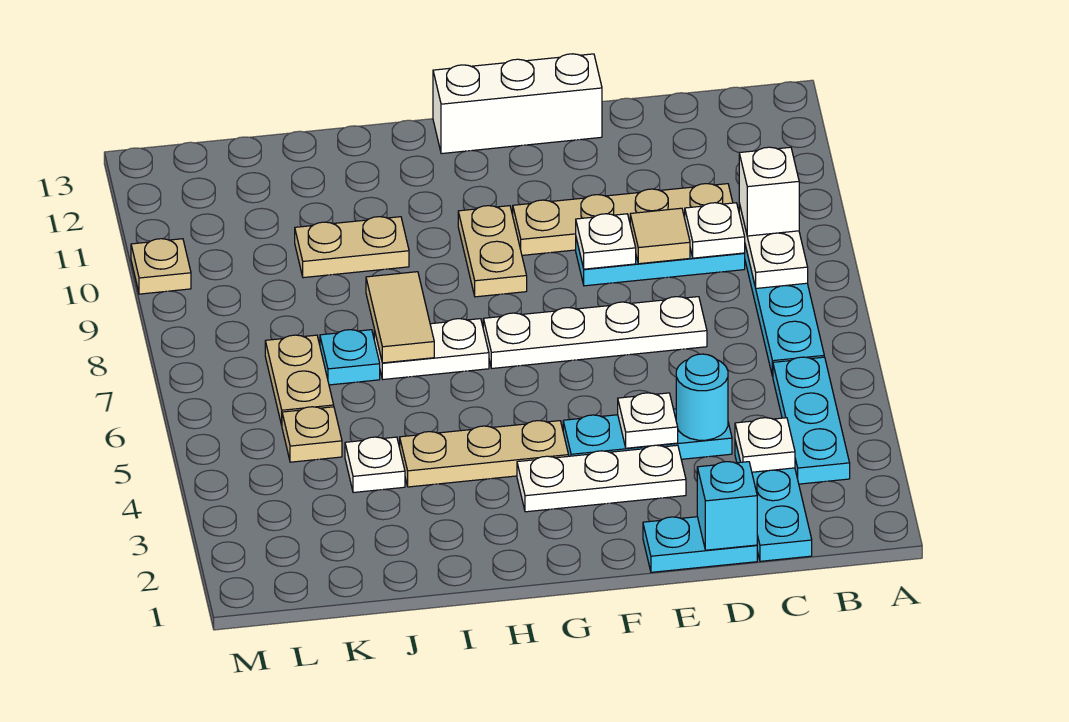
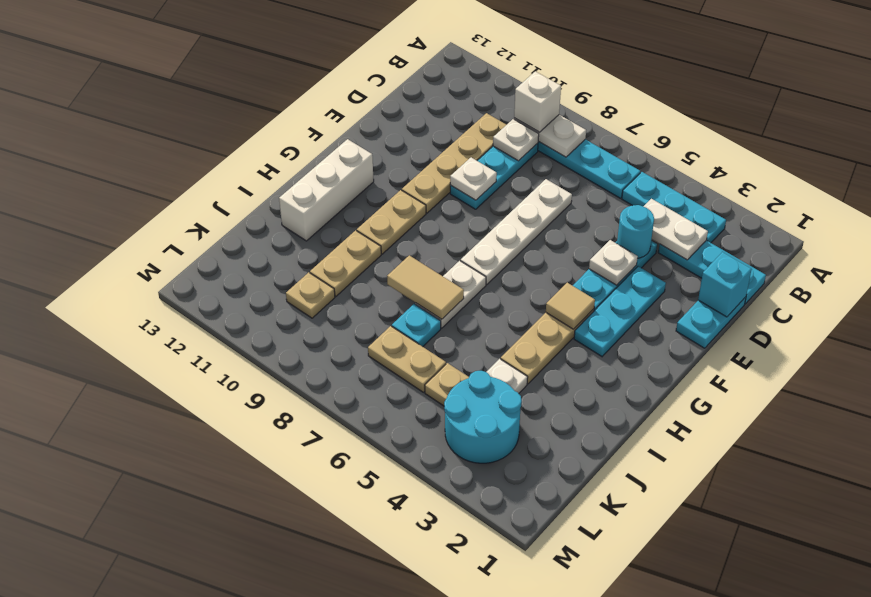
white plate C3 level 2 -> white plate C3:C4 level 2
tan tile D9 level 2 -> tan tile G4 level 2
white plate E3:G3 level 1 -> cyan plate E3:G3 level 1
white brick E13:G13 level 1 -> white brick G12:I12 level 1
tan plate G9:G10 level 1 -> tan plate G10:H10 level 1
none -> cyan round brick K3:L4 level 1
tan plate M10 level 1 -> tan plate K10 level 1

